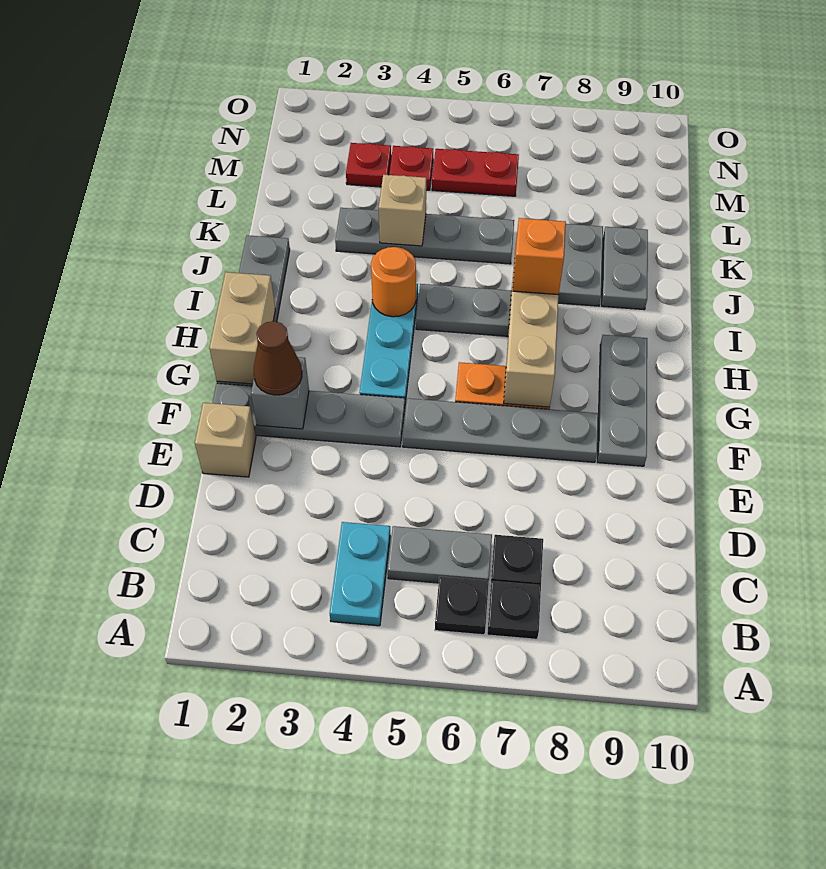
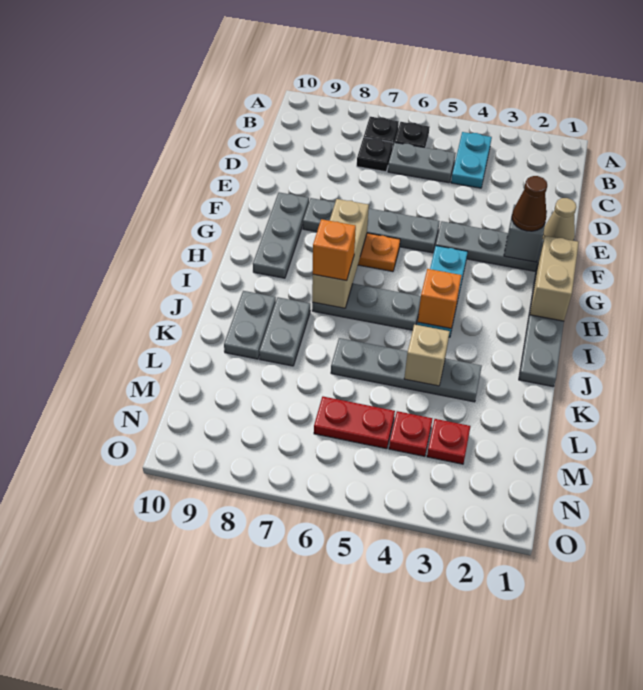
tan brick E1 level 1 -> tan cone E1 level 1
orange round brick I4 level 2 -> orange brick I4 level 2

